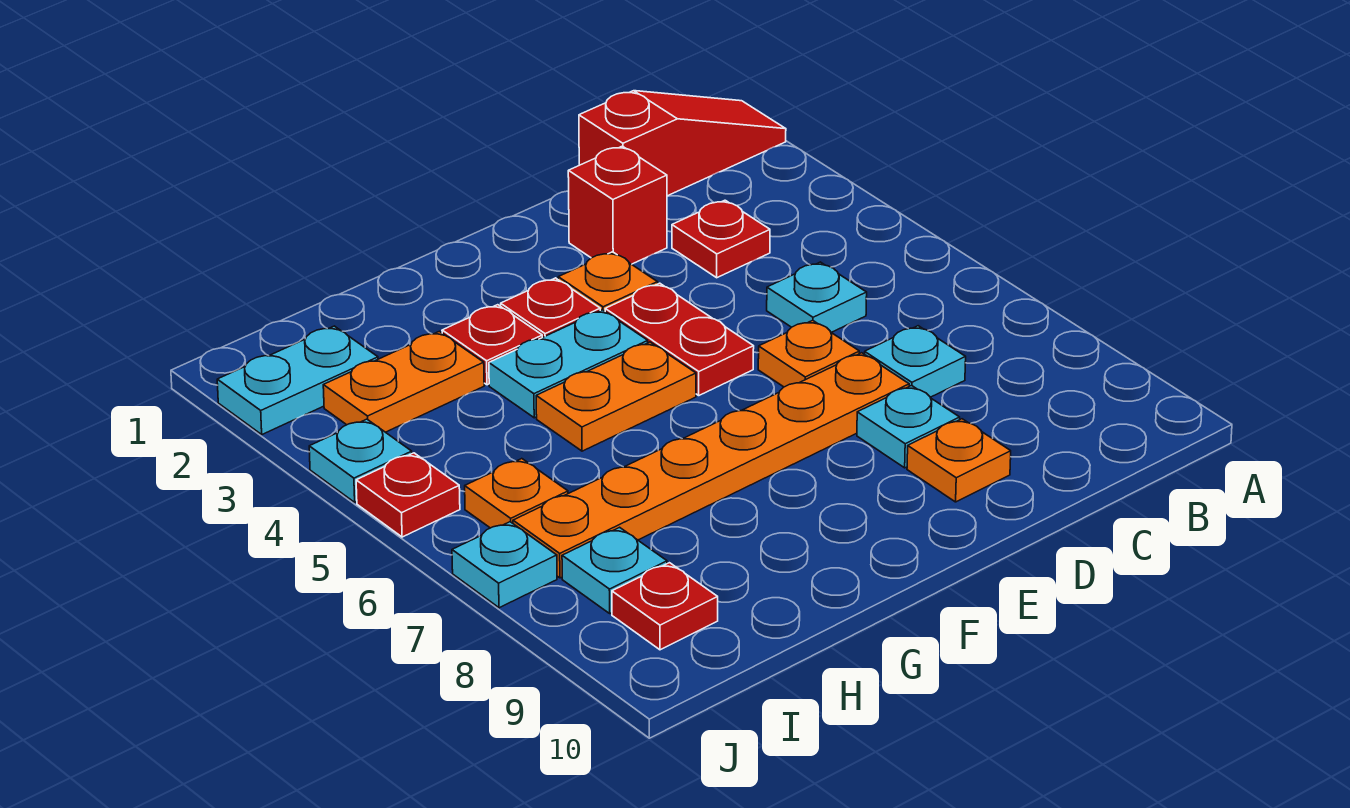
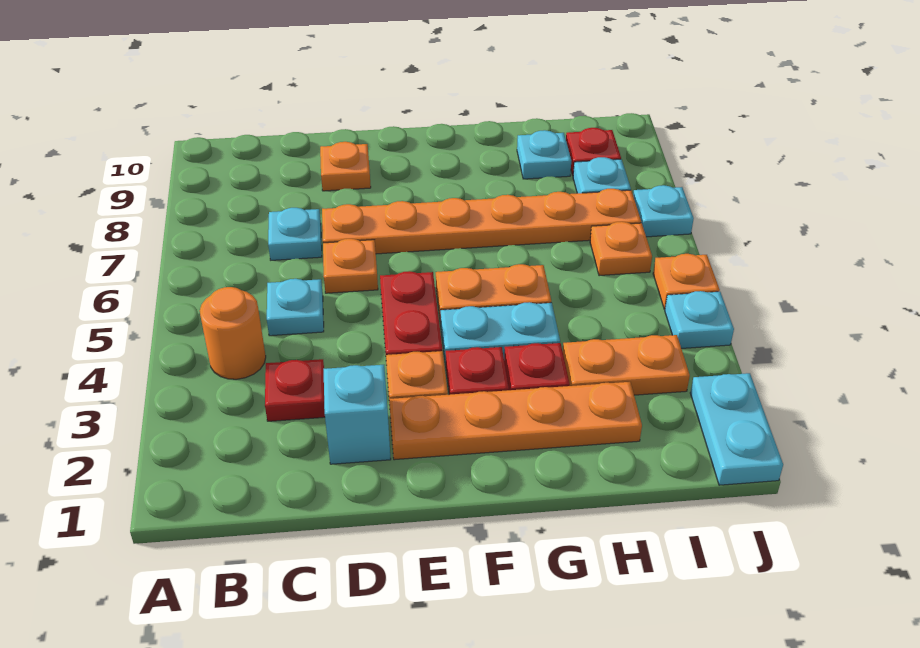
red slope A1:C1 level 1 top C -> none
none -> orange round brick B4 level 1
red brick D2 level 1 -> cyan brick D2 level 1
cyan plate D8 level 1 -> cyan plate H9 level 1
none -> orange plate E2:H2 level 1
cyan plate I2:J2 level 1 -> cyan plate J1:J2 level 1
red plate J5 level 1 -> orange plate J5 level 1

